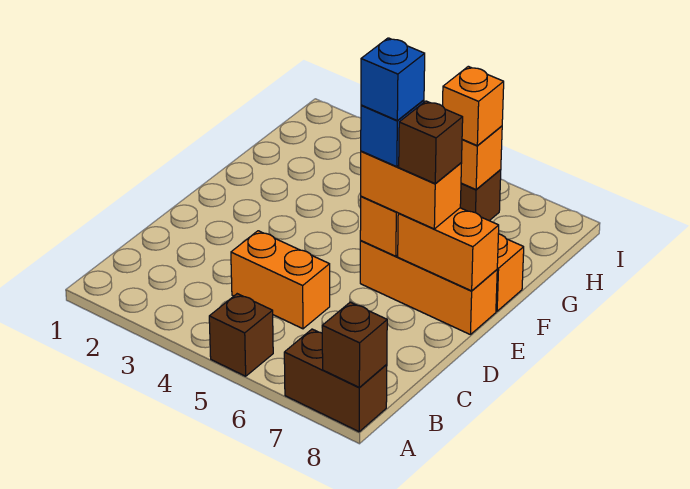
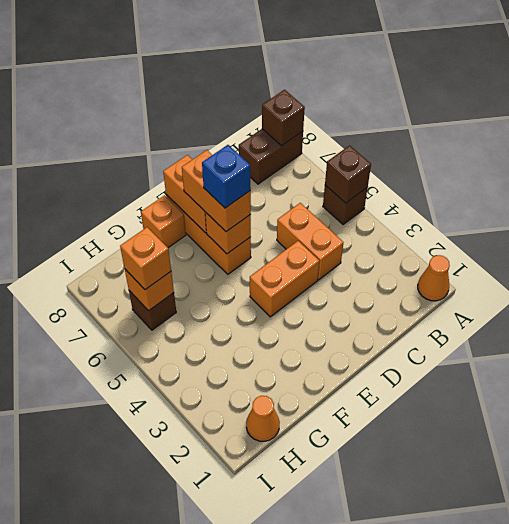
none -> orange cone A1 level 1
brown brick A7:A8 level 1 -> brown brick A8:B8 level 1
none -> orange brick D4:E4 level 1
blue brick E6 level 5 -> none
brown brick E7 level 4 -> brown brick A5 level 2
none -> orange cone H1 level 1

